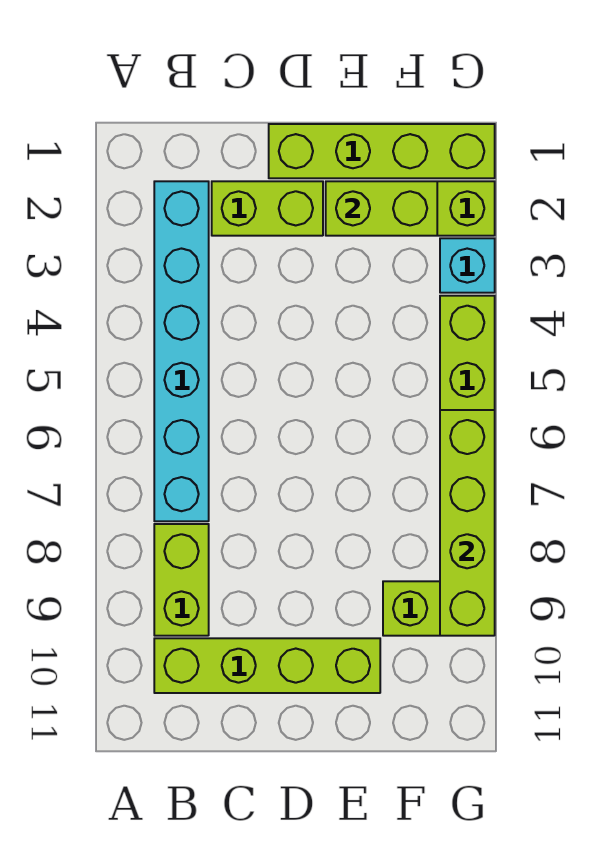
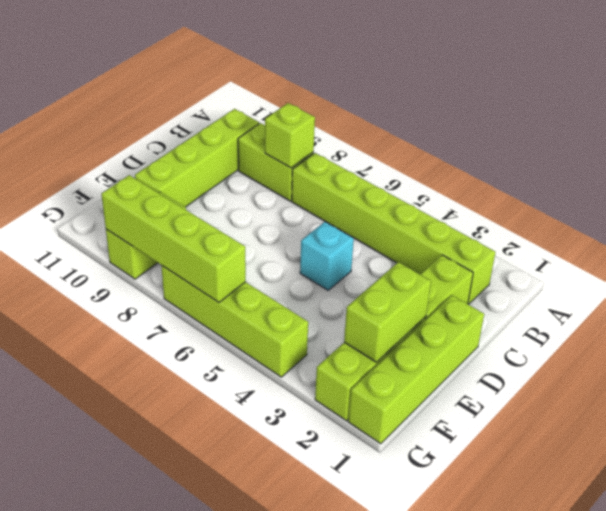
cyan brick B2:B7 level 1 -> lime brick B2:B7 level 1
none -> lime brick B8 level 2
cyan brick G3 level 1 -> cyan brick D5 level 1

